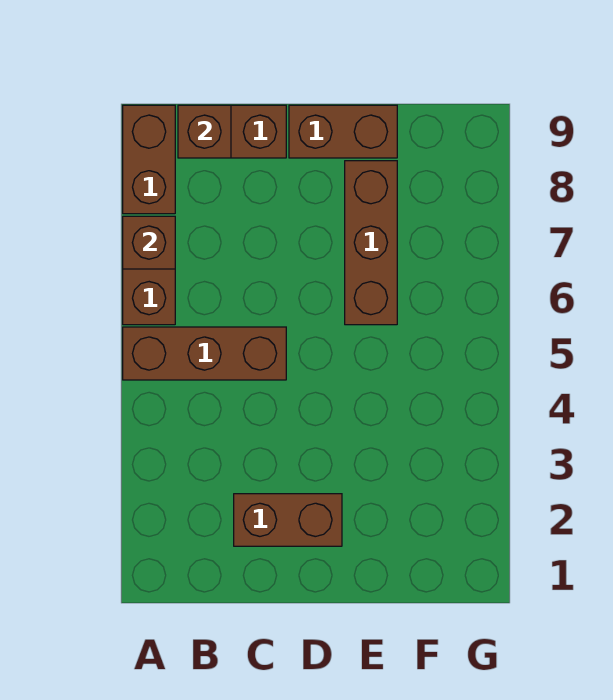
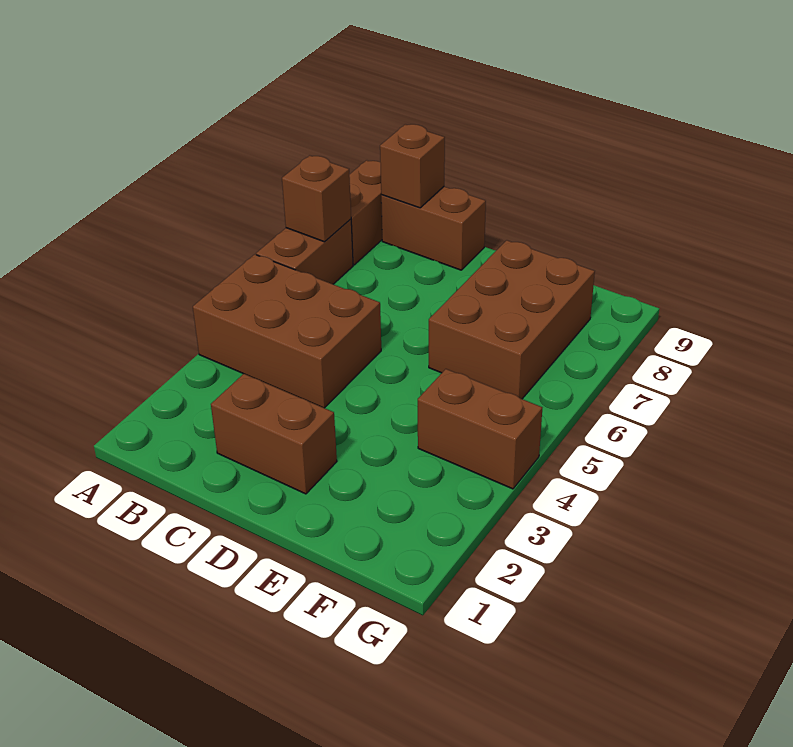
brown brick A5:C5 level 1 -> brown brick A4:C5 level 1
brown brick D9:E9 level 1 -> brown brick F4:G4 level 1
brown brick E6:E8 level 1 -> brown brick E6:F8 level 1

